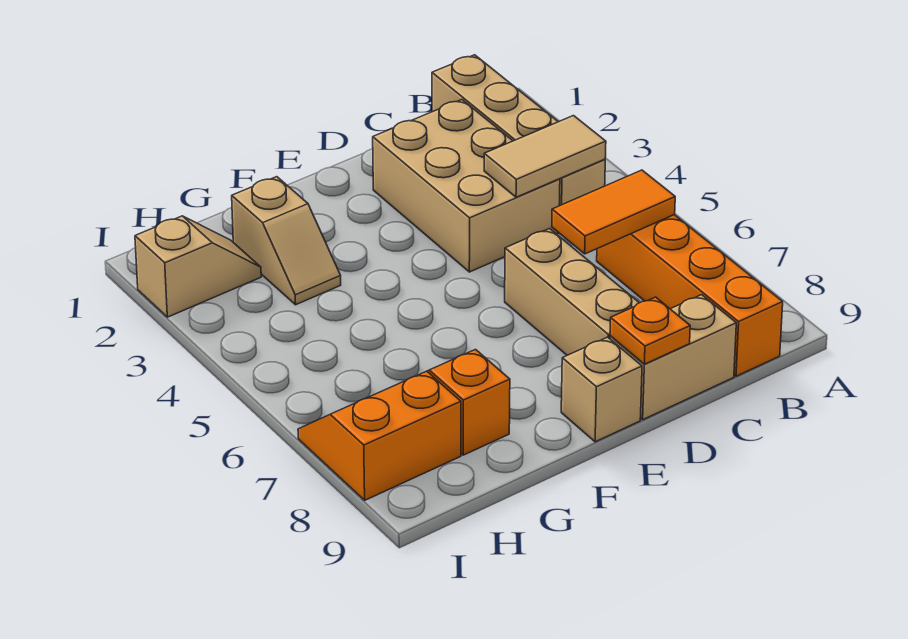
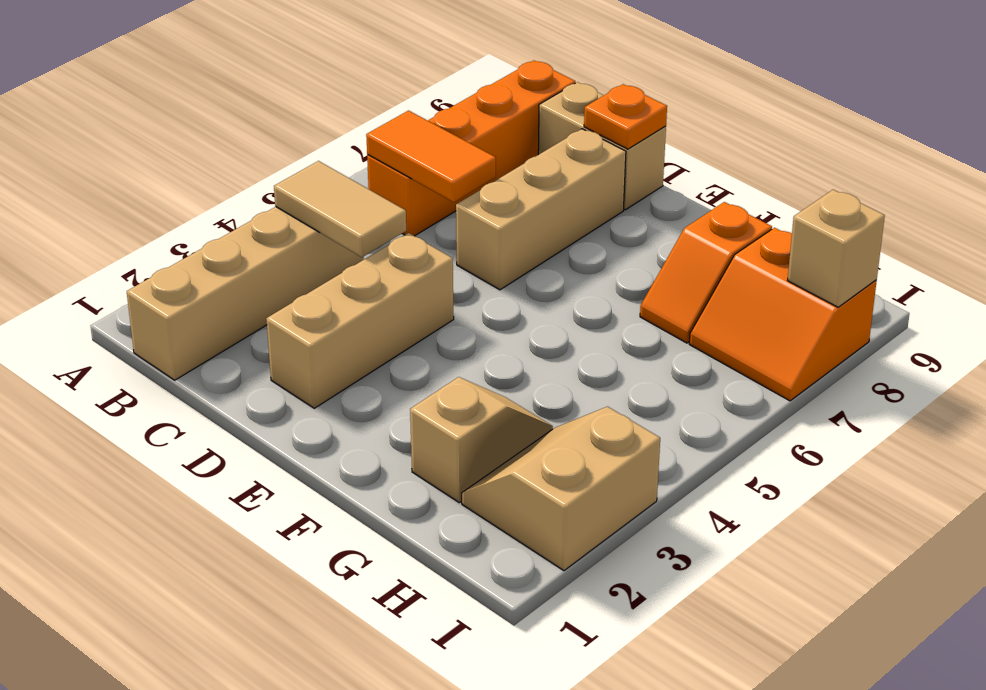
tan brick C2:D4 level 1 -> tan brick D2:D4 level 1
tan brick E9 level 1 -> tan brick I8 level 2
tan slope H2:I2 level 1 top I -> tan slope H2:I3 level 1 top I

